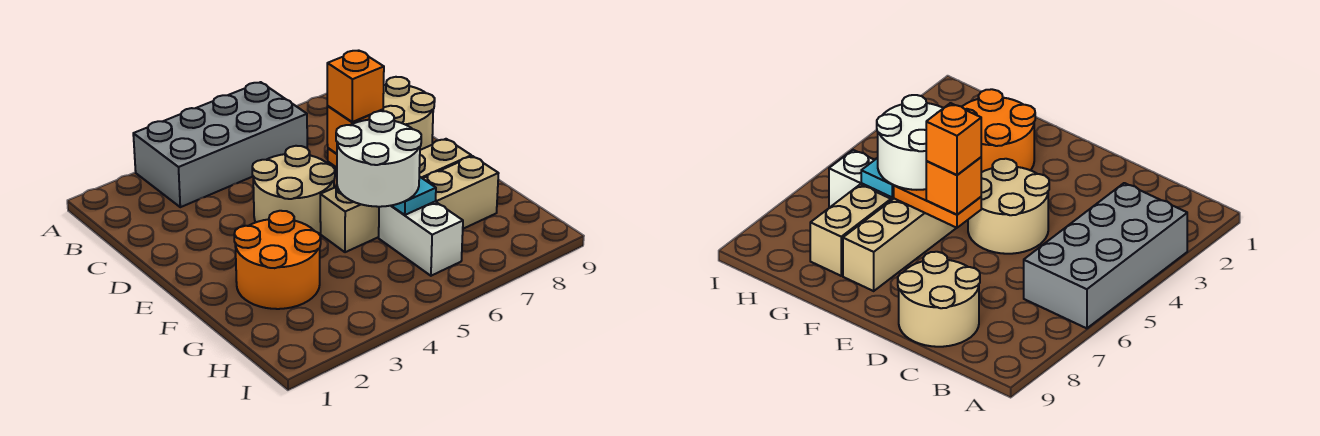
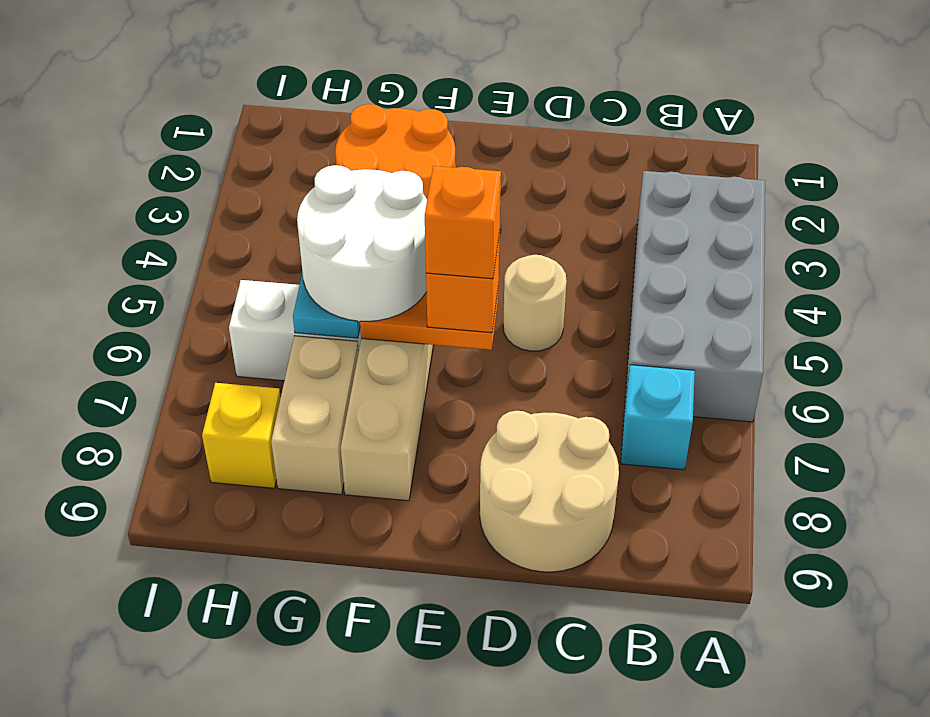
none -> cyan brick B7 level 1
tan round brick D4:E5 level 1 -> tan round brick D5 level 1
none -> yellow brick H8 level 1

